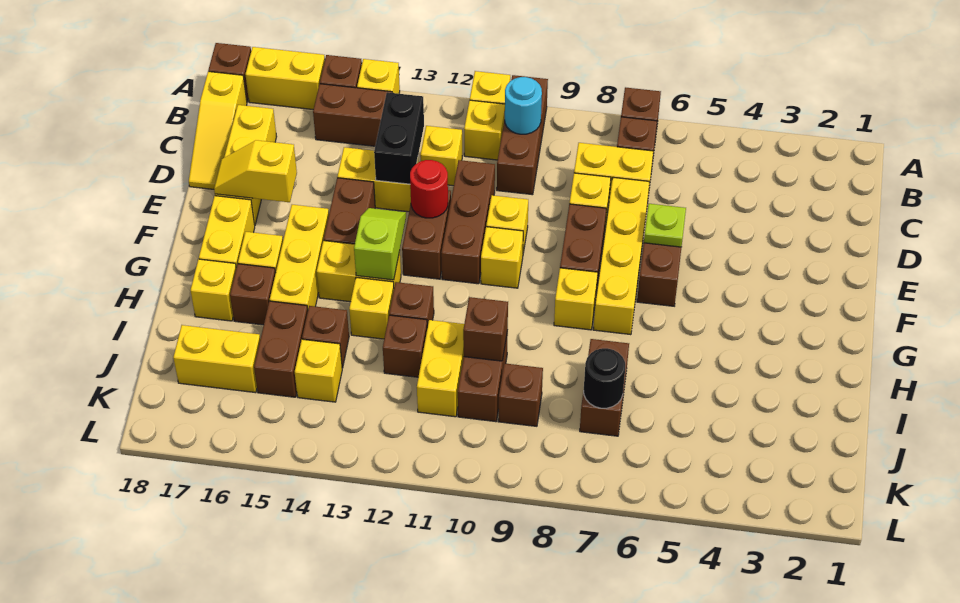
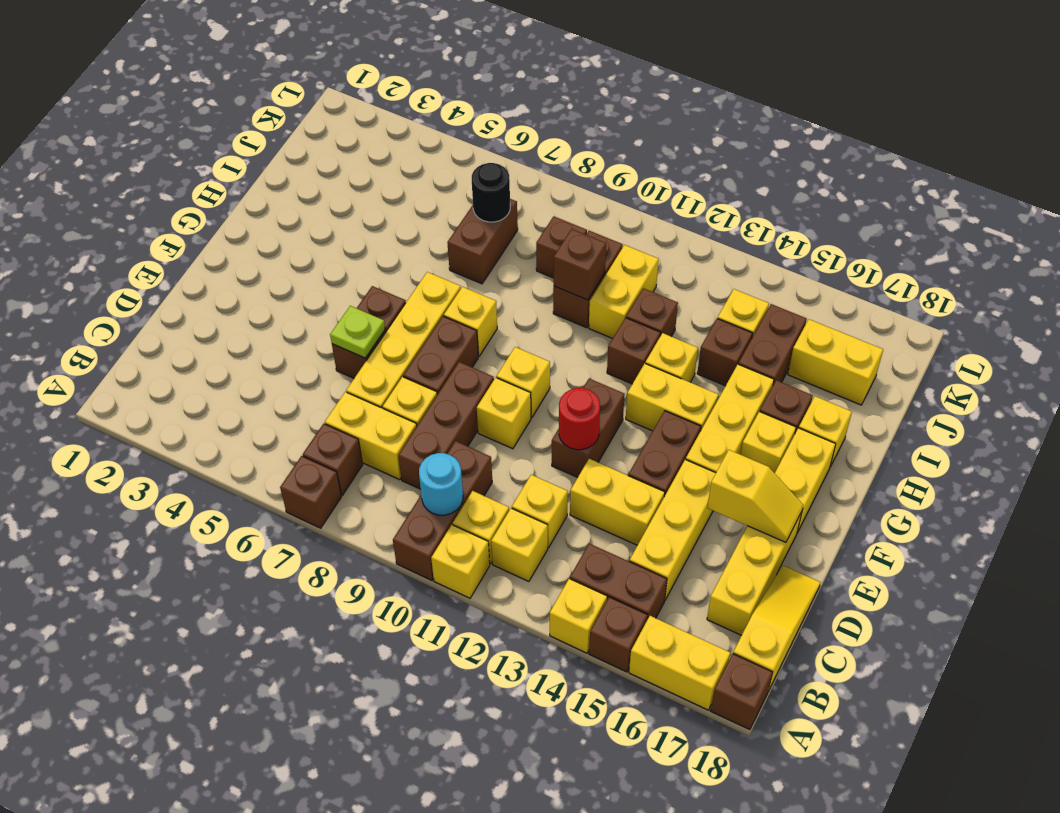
none -> yellow brick B12 level 1
black brick C13:D13 level 2 -> none
none -> yellow brick C15:E15 level 1
brown brick D11:F11 level 1 -> brown brick C9:E9 level 1
lime slope F13:G13 level 2 top G -> none

